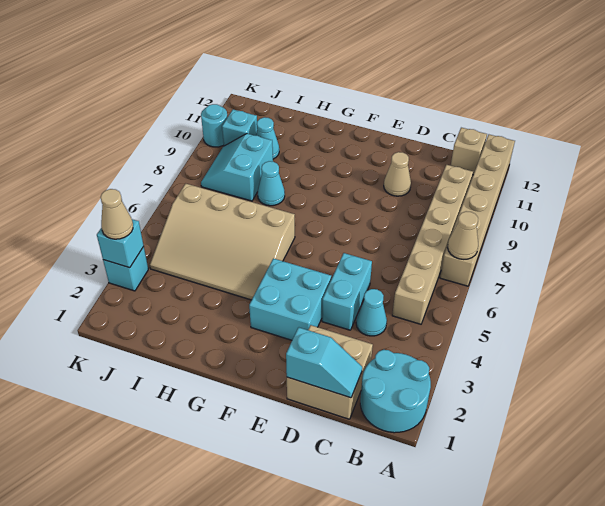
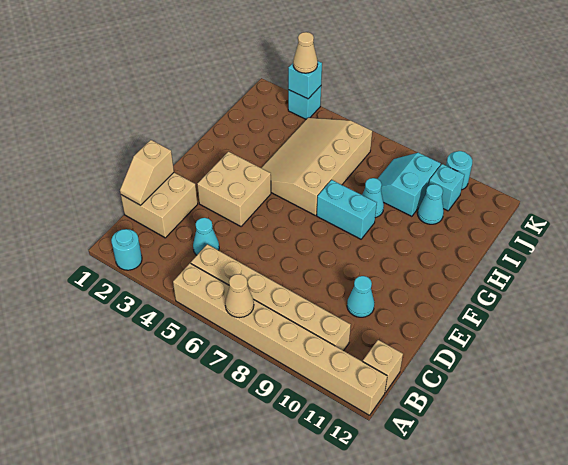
cyan round brick A1:B2 level 1 -> cyan round brick A2 level 1
tan brick A7:A12 level 1 -> tan brick A5:A12 level 1
cyan slope C1:D1 level 2 top D -> tan slope C1:D1 level 2 top D
cyan brick D4:D5 level 1 -> cyan brick G7:G8 level 1
tan cone D10 level 1 -> cyan cone D10 level 1
cyan brick E3:F4 level 1 -> tan brick E3:F4 level 1
cyan slope I8:J9 level 1 top I -> cyan slope I8:J9 level 1 top 9

